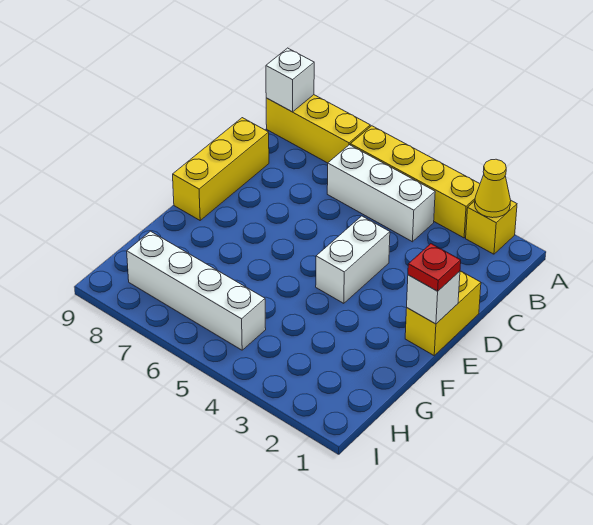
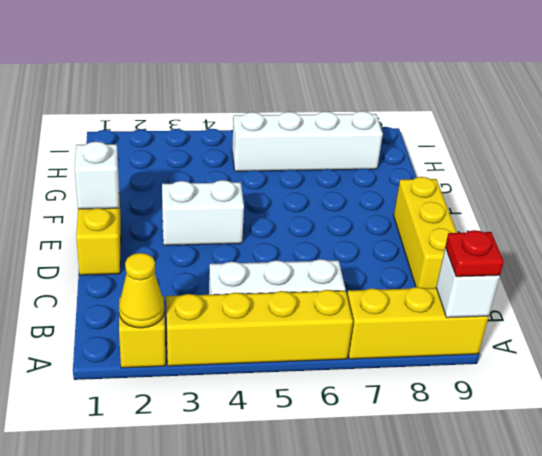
white brick D4:E4 level 1 -> white brick E3:E4 level 1
red plate E1 level 3 -> red plate A9 level 3

